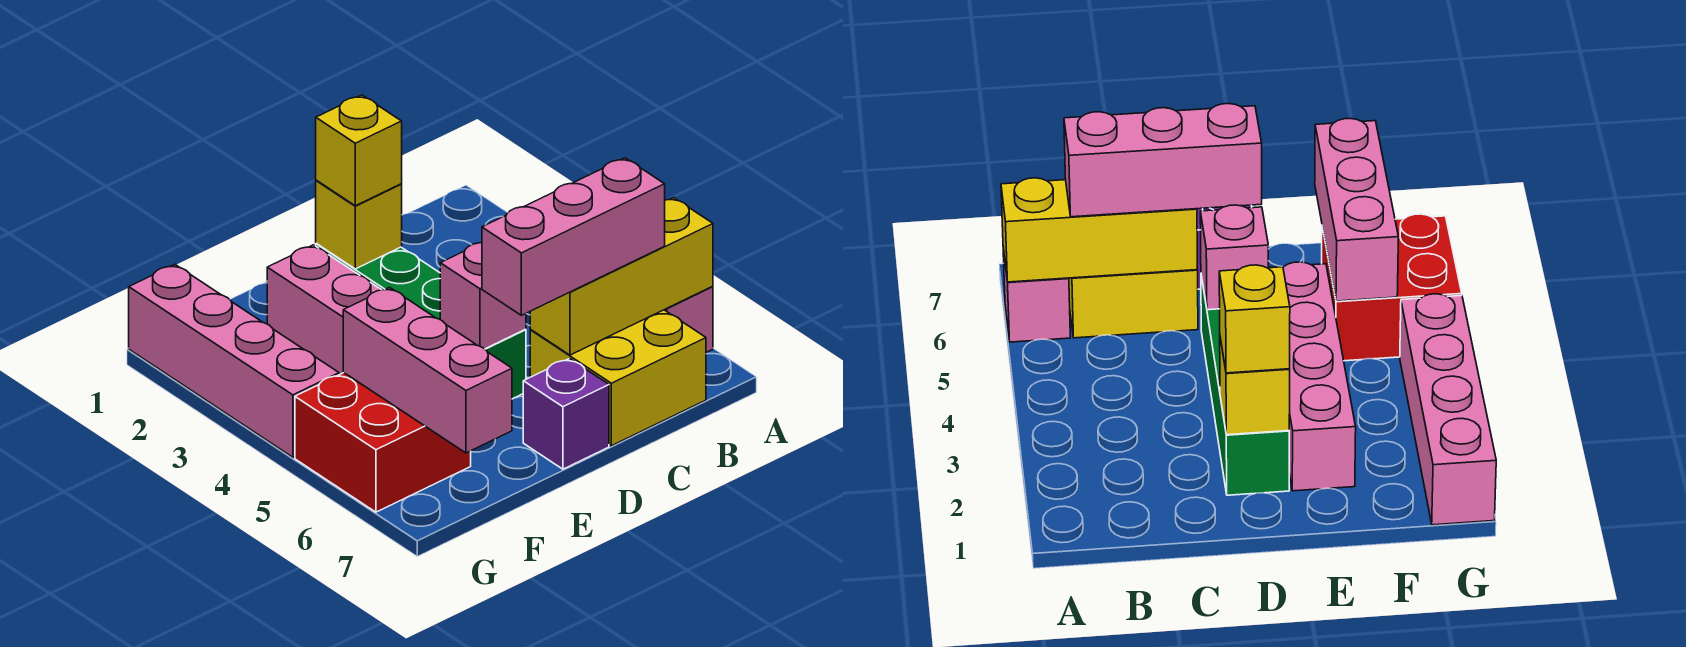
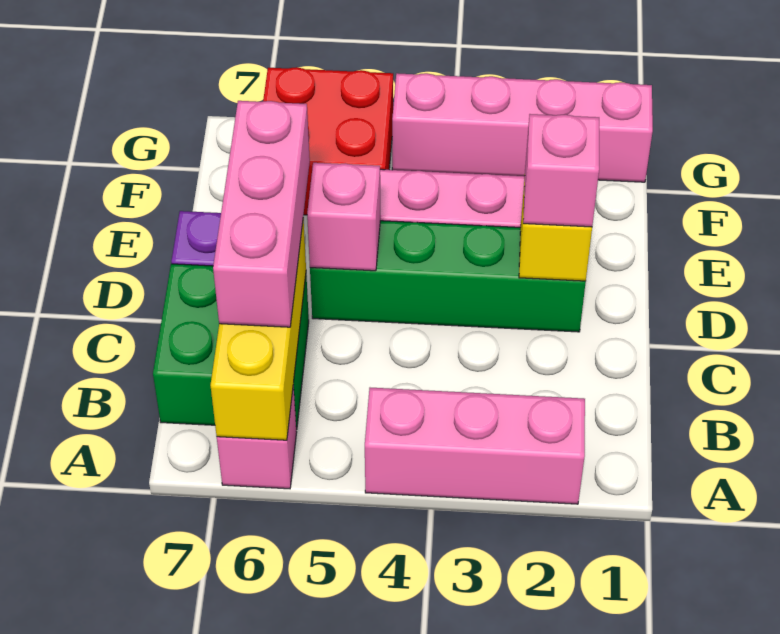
yellow brick B6:C7 level 1 -> green brick B6:C7 level 1
yellow brick D2 level 3 -> pink brick D2 level 3
pink brick F5:F7 level 2 -> pink brick A2:A4 level 1

